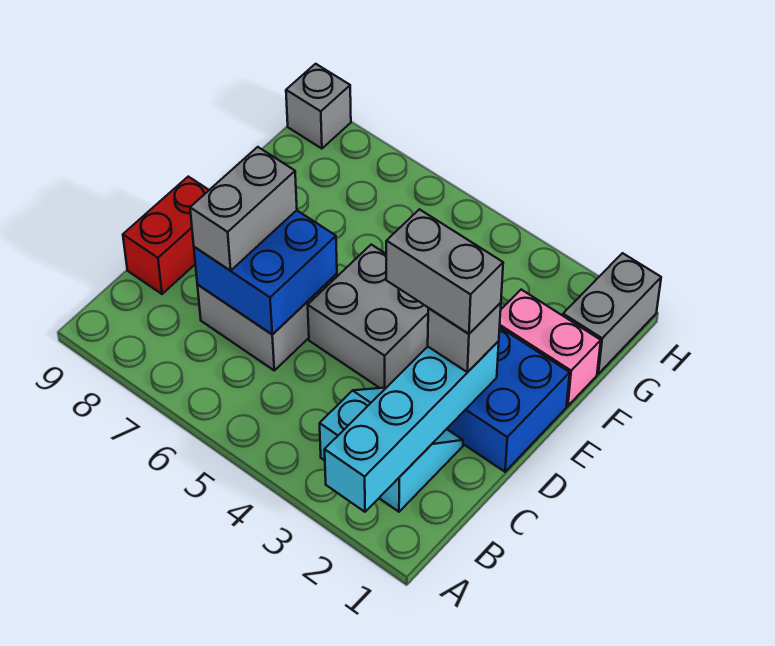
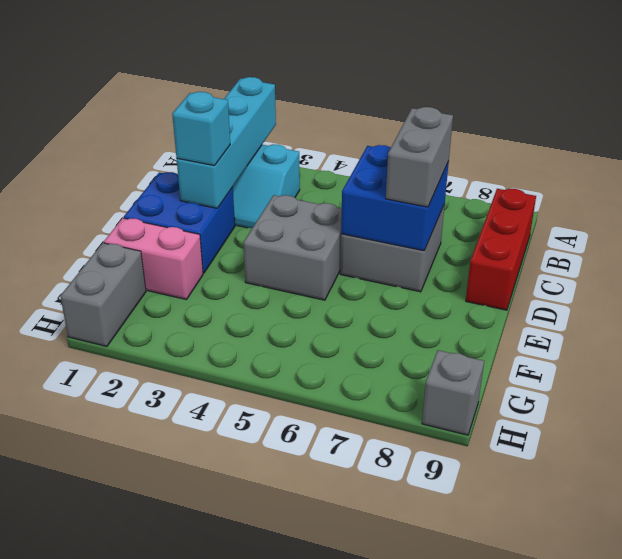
red brick C9:D9 level 1 -> red brick B9:D9 level 1
grey brick D2 level 3 -> cyan brick D2 level 3
grey brick D2:D3 level 4 -> none

